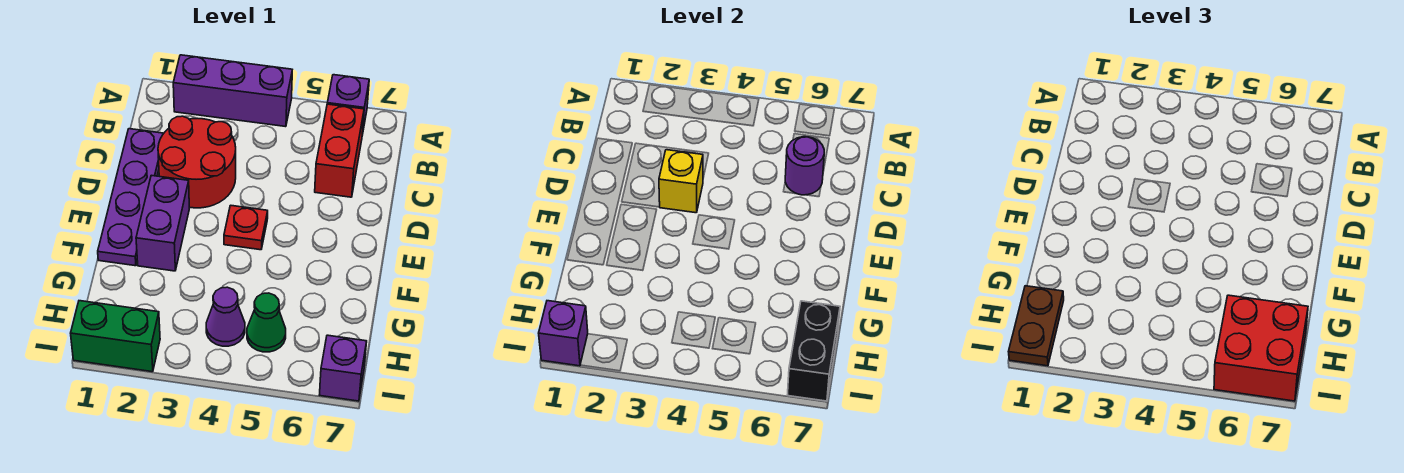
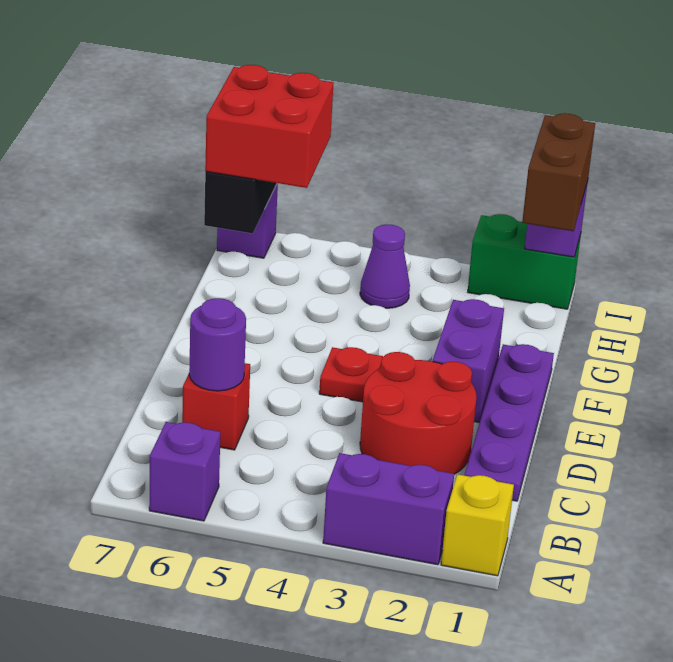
purple brick A2:A4 level 1 -> purple brick A2:A3 level 1
red brick B6:C6 level 1 -> red brick C6 level 1
yellow brick D3 level 2 -> yellow brick A1 level 1
brown plate H1:I1 level 3 -> brown brick H1:I1 level 3
green cone H5 level 1 -> none

